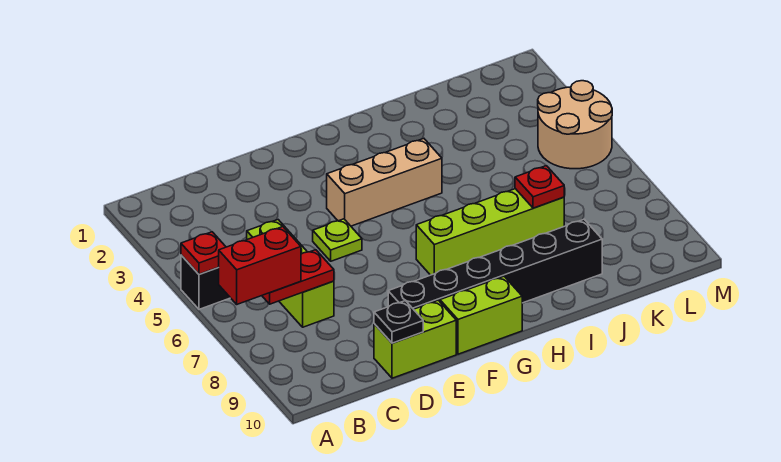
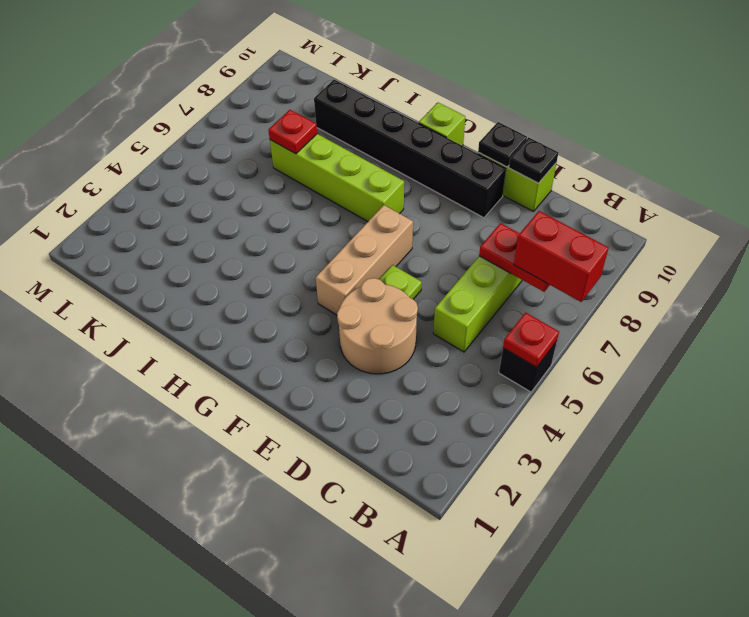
none -> black plate E10 level 2
tan brick F4:H4 level 1 -> tan brick F4:F6 level 1
lime brick F10:G10 level 1 -> lime brick G10 level 1
tan round brick L4:M5 level 1 -> tan round brick D3:E4 level 1

